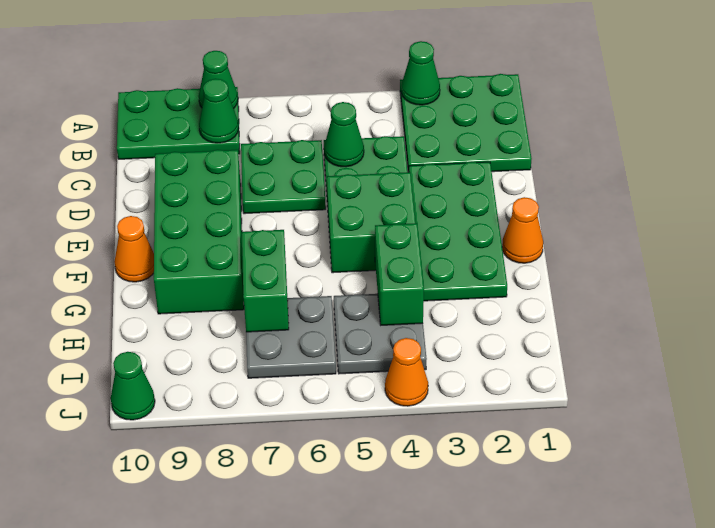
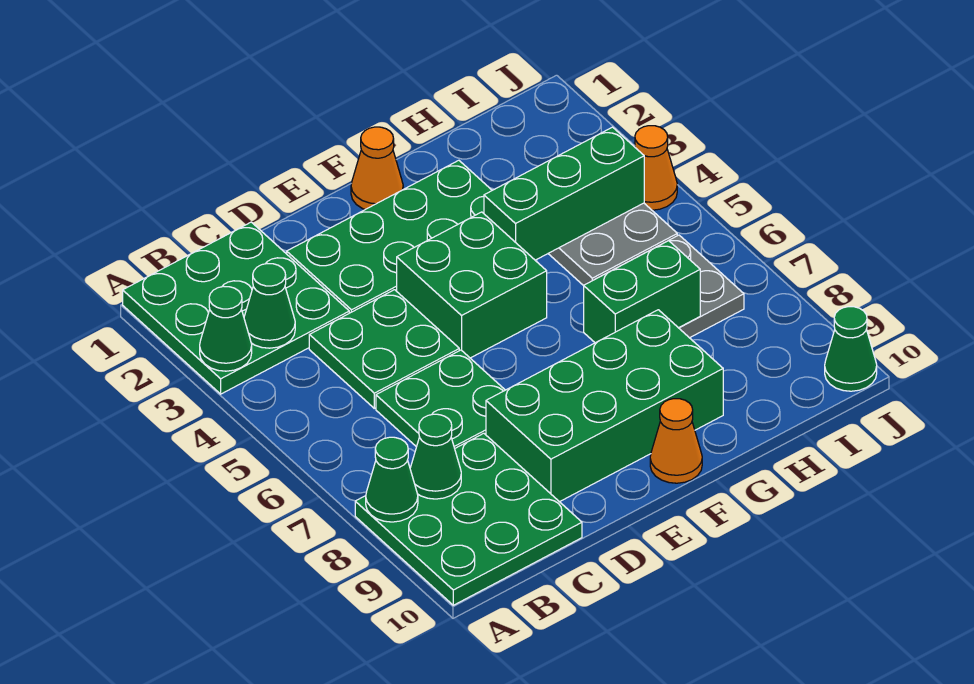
green plate A8:B10 level 1 -> green plate A8:C10 level 1
green cone C5 level 2 -> green cone B3 level 2
green brick G4:H4 level 2 -> green brick G4:I4 level 2

